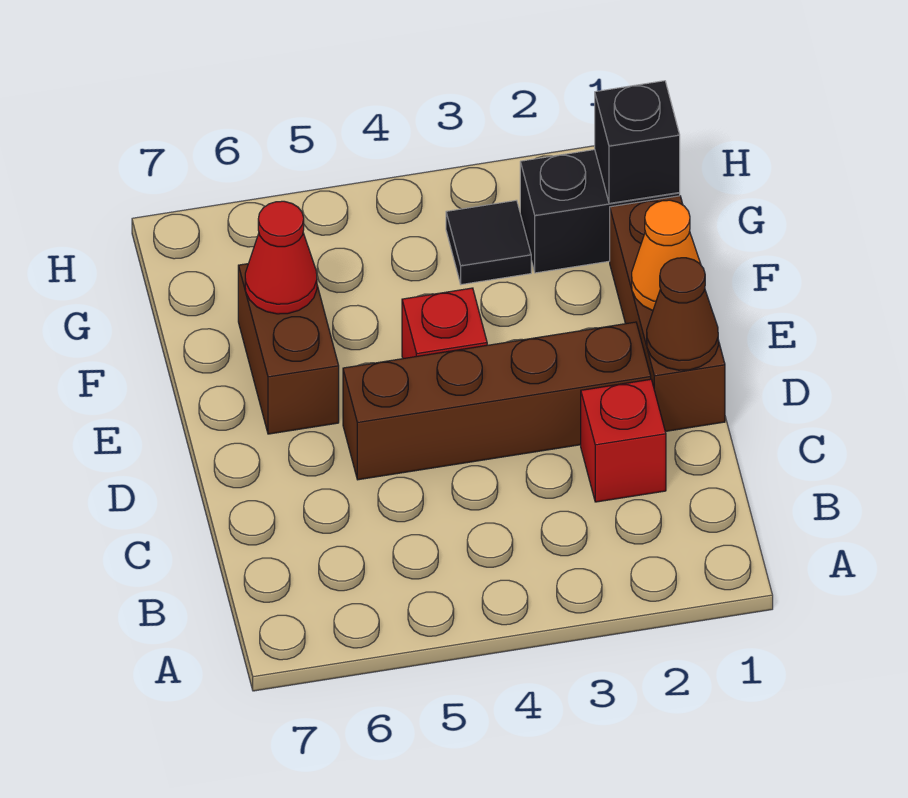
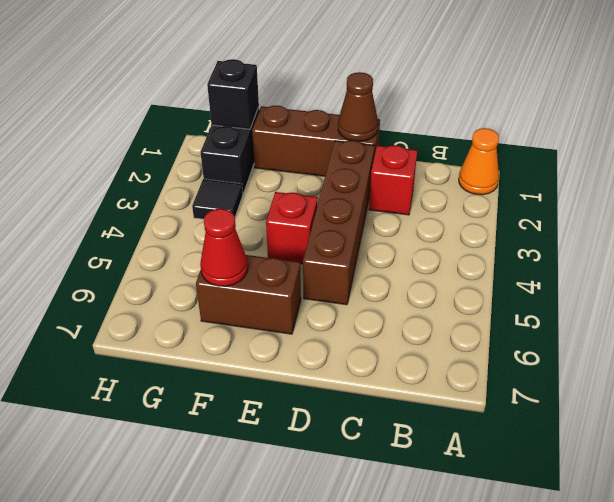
orange cone E1 level 2 -> orange cone A1 level 1

